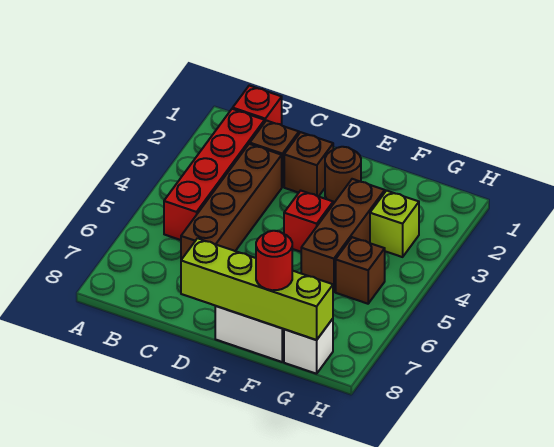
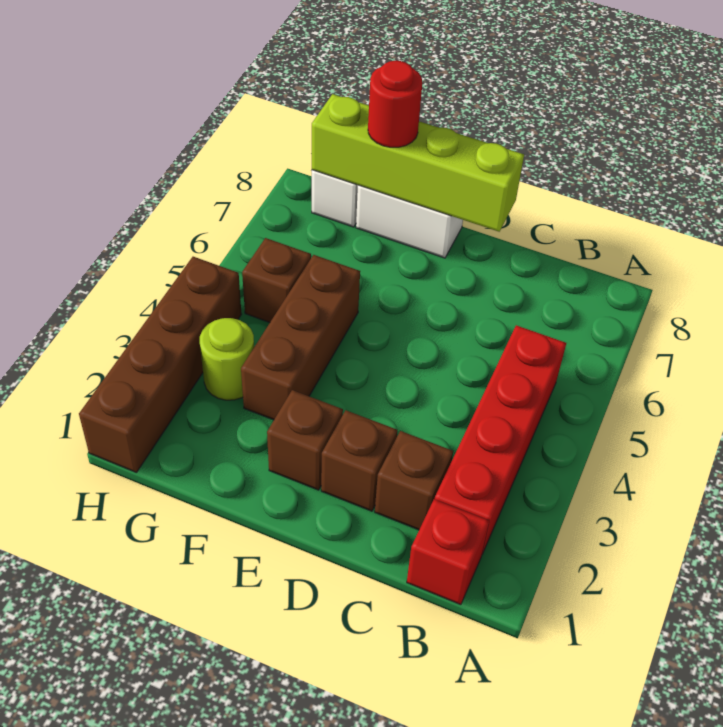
brown brick C3:C6 level 1 -> brown brick H1:H4 level 1
brown round brick E2 level 1 -> brown brick E2 level 1
red brick E4 level 1 -> none
lime brick G3 level 1 -> lime round brick G3 level 1

